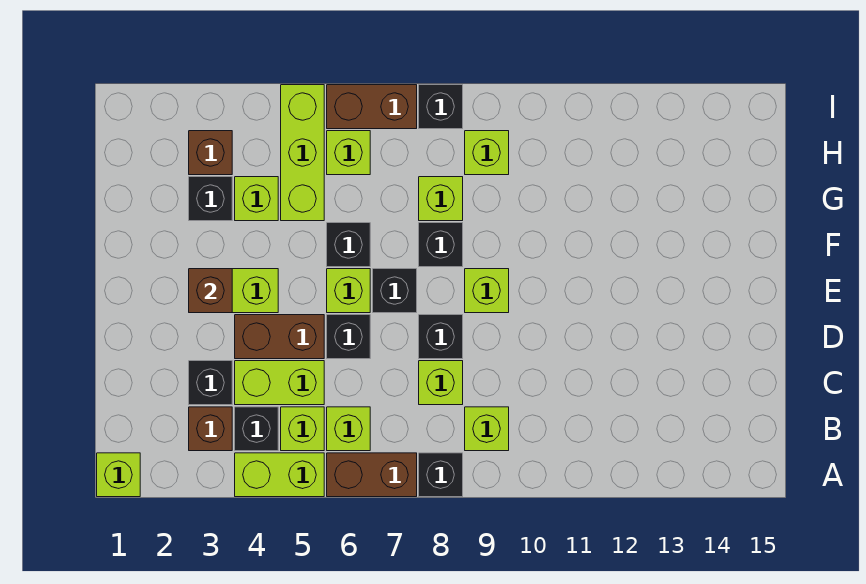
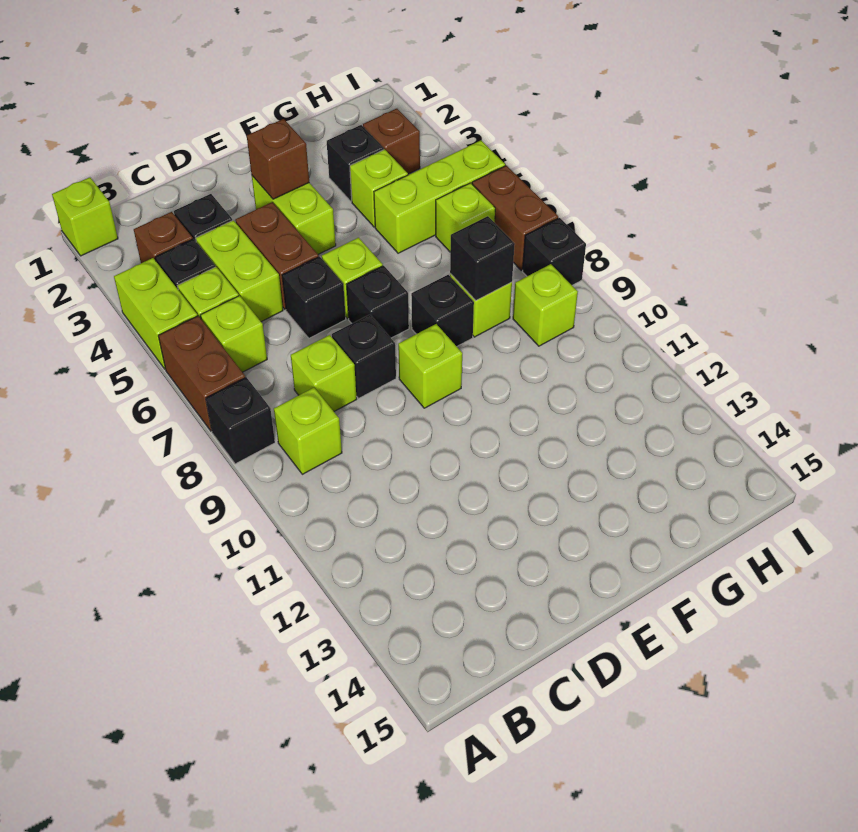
black brick F6 level 1 -> black brick G8 level 2

